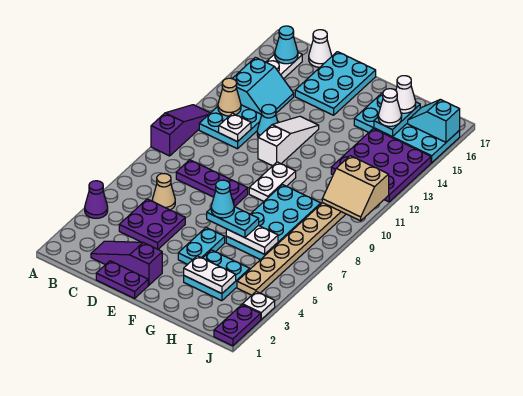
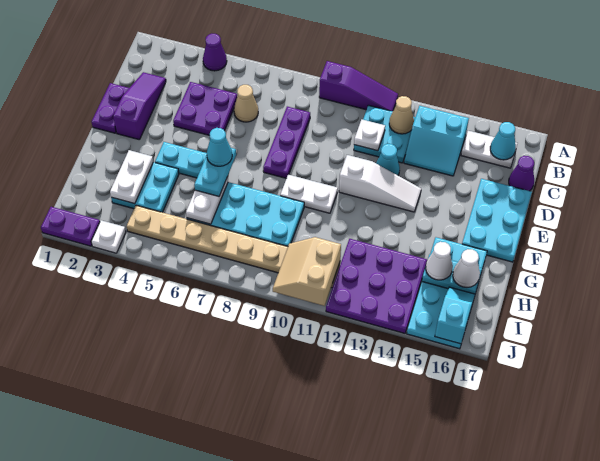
white cone C17 level 1 -> purple cone C17 level 1
cyan plate D15:E17 level 1 -> cyan plate D16:F17 level 1

